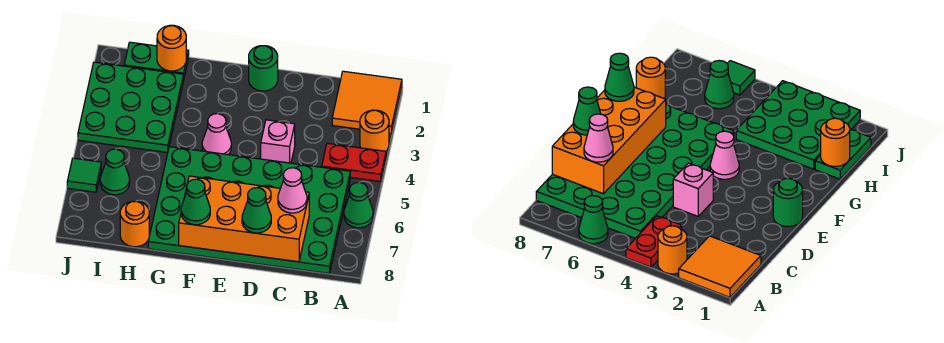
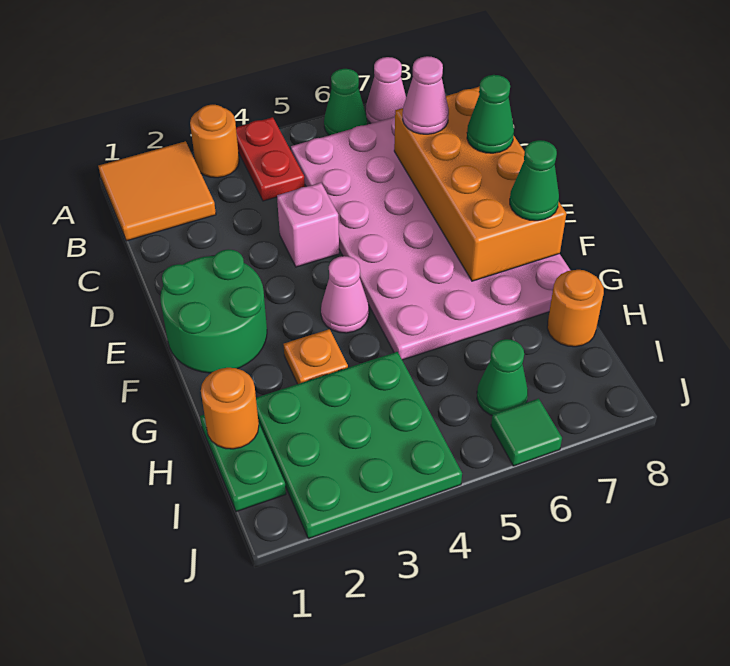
none -> pink cone A7 level 1
green plate B5:G8 level 1 -> pink plate B5:G8 level 1
green round brick E1 level 1 -> green round brick E1:F2 level 1
none -> orange plate G3 level 1

